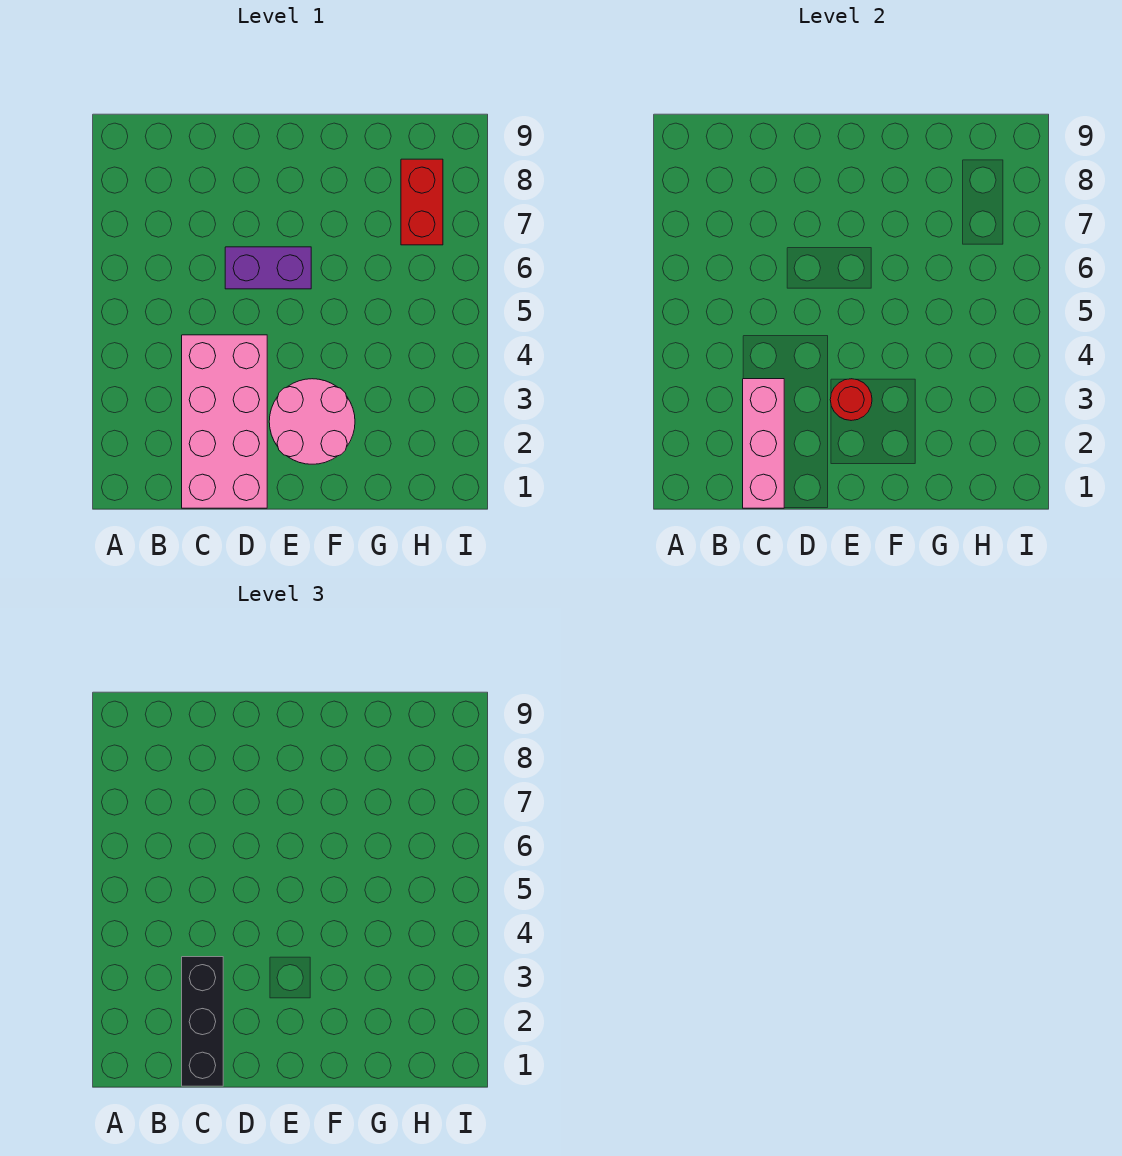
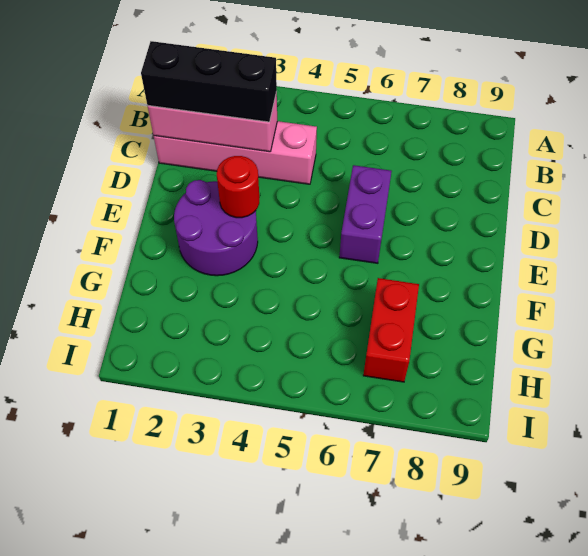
pink brick C1:D4 level 1 -> pink brick C1:C4 level 1
pink round brick E2:F3 level 1 -> purple round brick E2:F3 level 1
red brick H7:H8 level 1 -> red brick G7:H7 level 1

